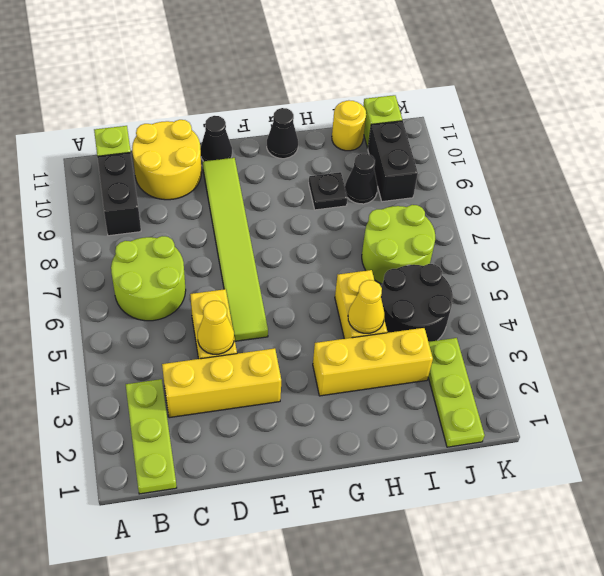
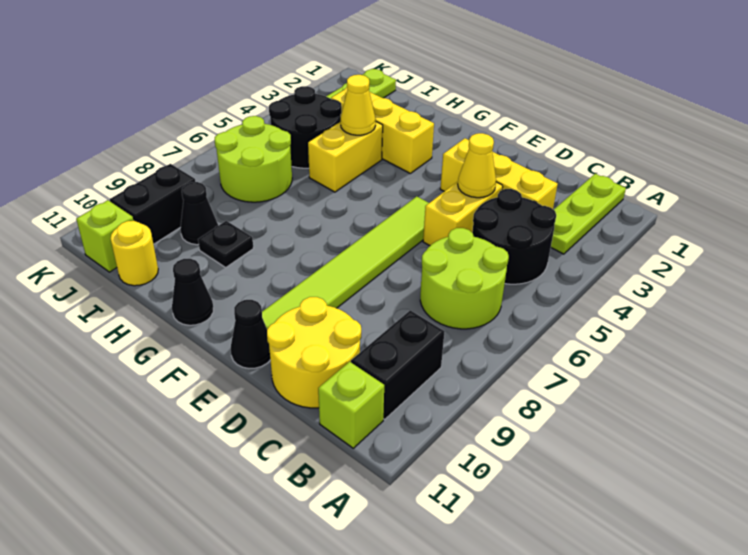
none -> black round brick B4:C5 level 1

